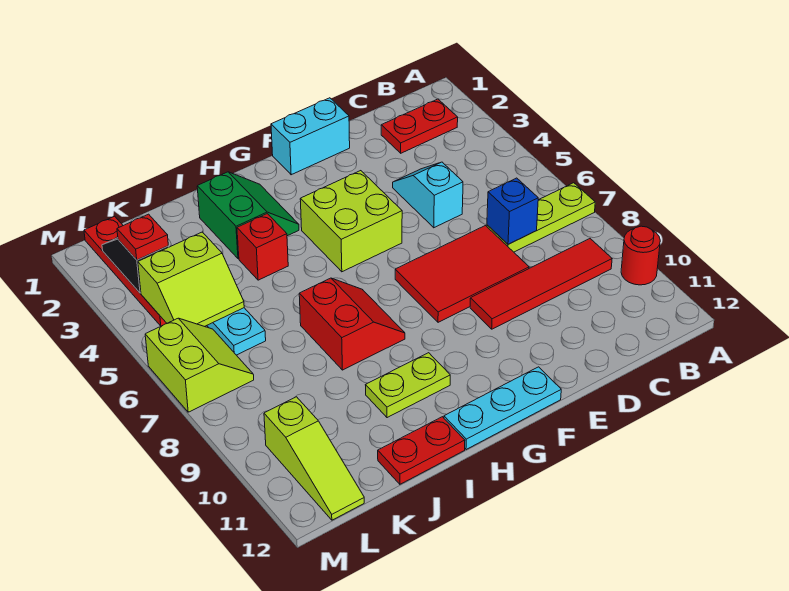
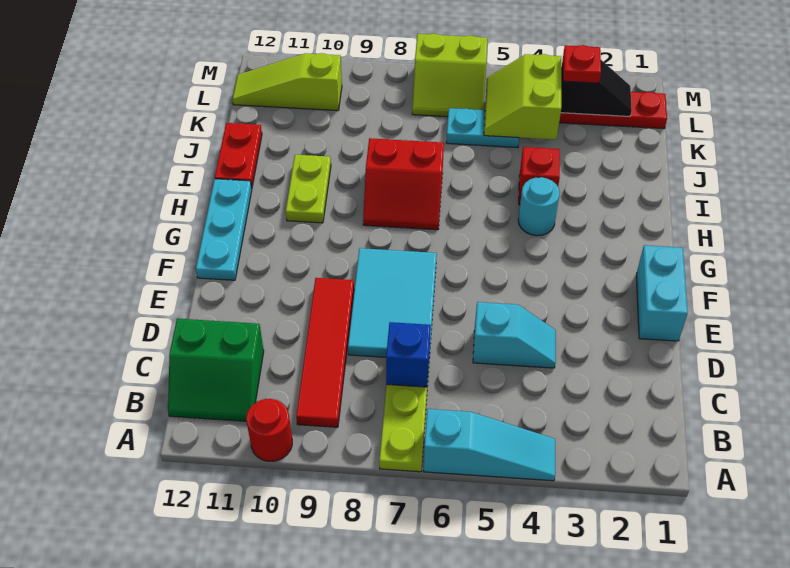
none -> cyan slope A4:A6 level 1 top 6
red plate B2:C2 level 1 -> none
red tile D7:F8 level 1 -> cyan tile D7:F8 level 1
lime brick F4:G5 level 1 -> none
green slope H2:I3 level 1 top I -> green slope B11:C12 level 1 top C
none -> cyan round brick H4 level 1

